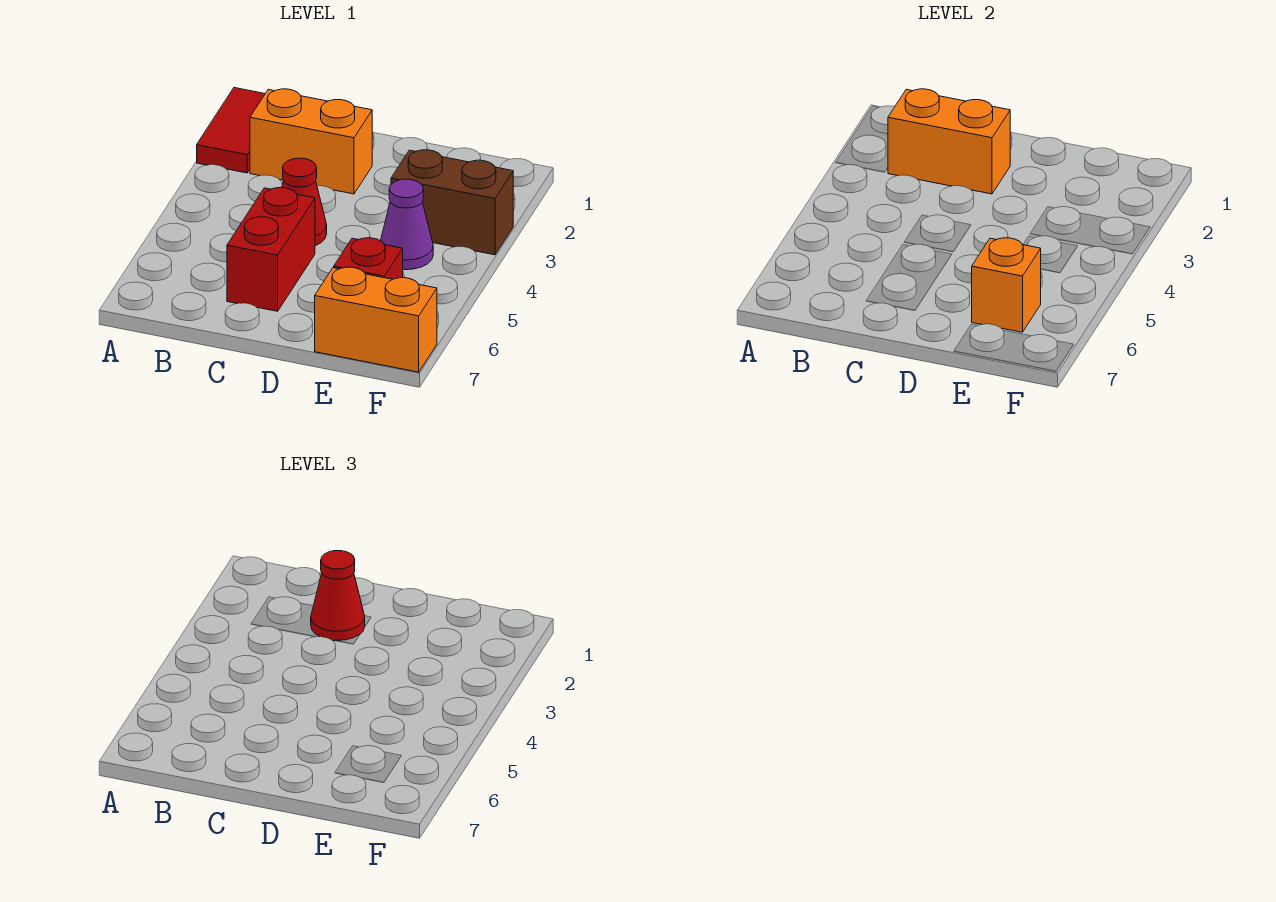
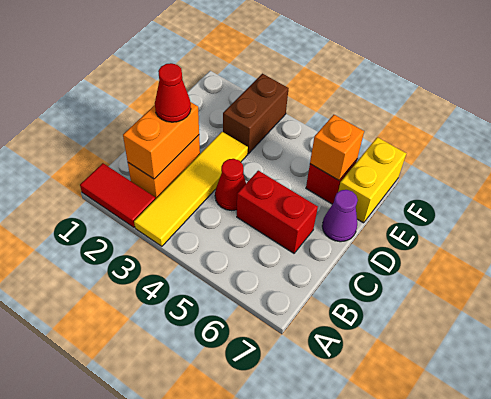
none -> yellow tile A3:D3 level 1
purple cone E4 level 1 -> purple cone D7 level 1
orange brick E7:F7 level 1 -> yellow brick E7:F7 level 1

